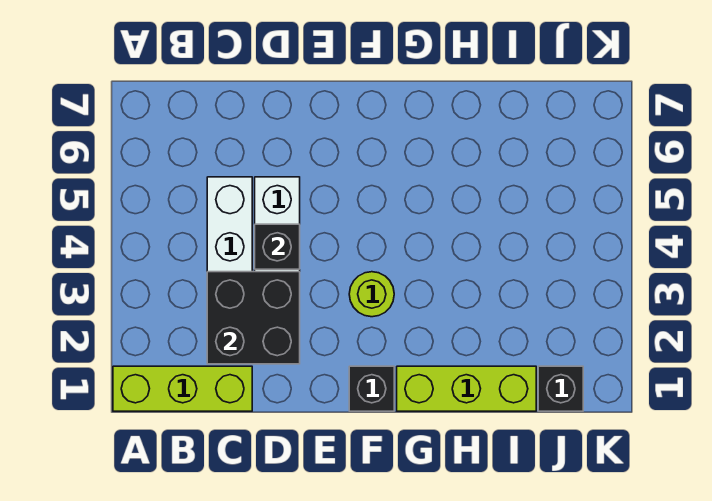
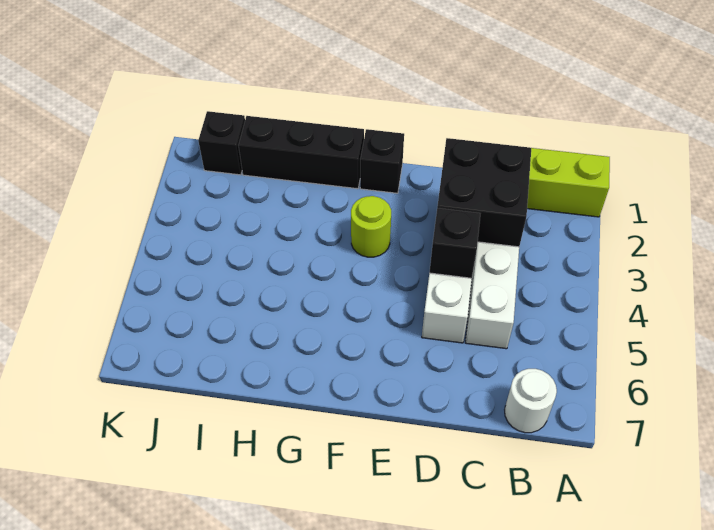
none -> white round brick B7 level 1
lime brick G1:I1 level 1 -> black brick G1:I1 level 1

